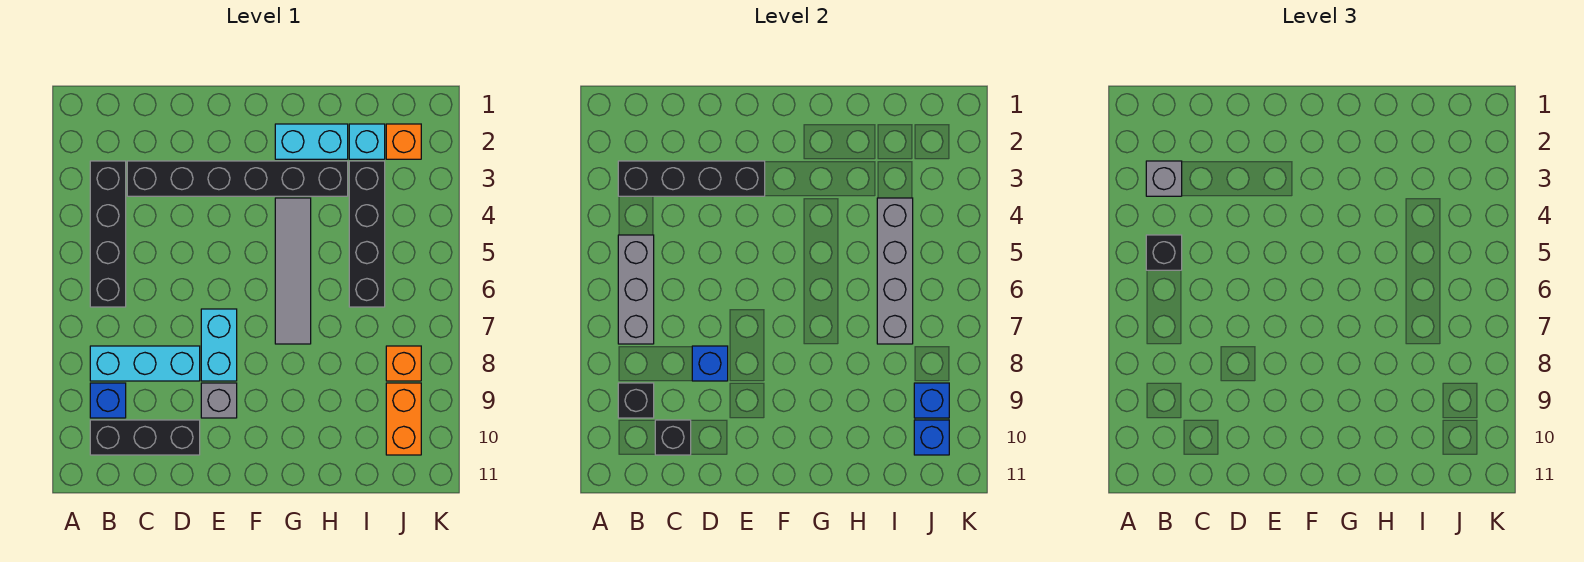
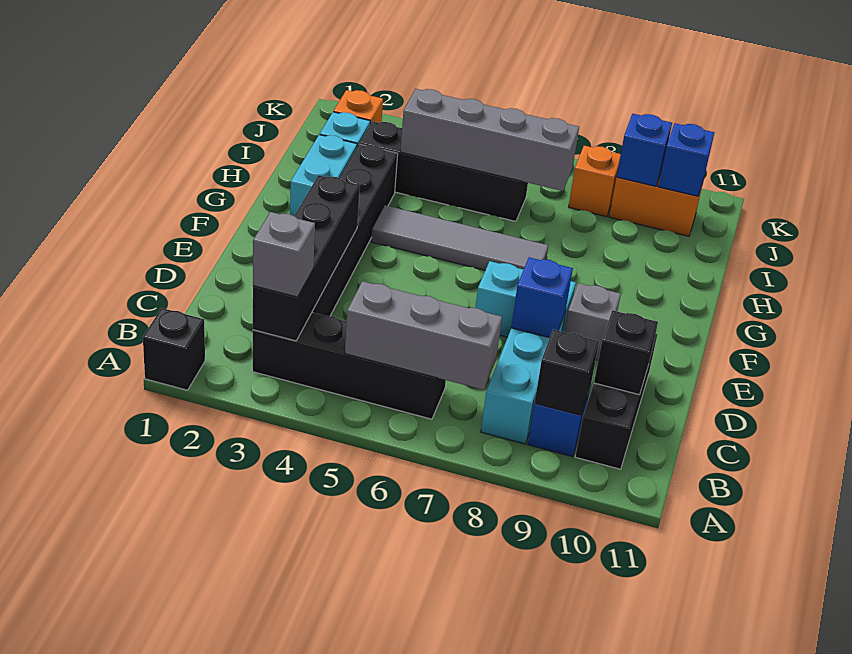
black brick B5 level 3 -> black brick A1 level 1

